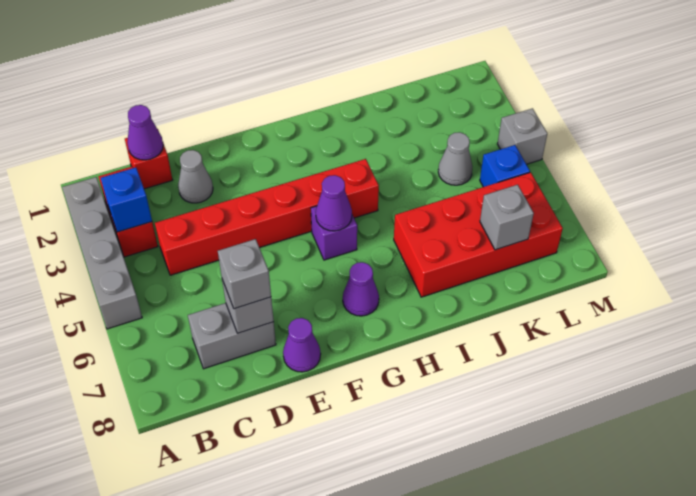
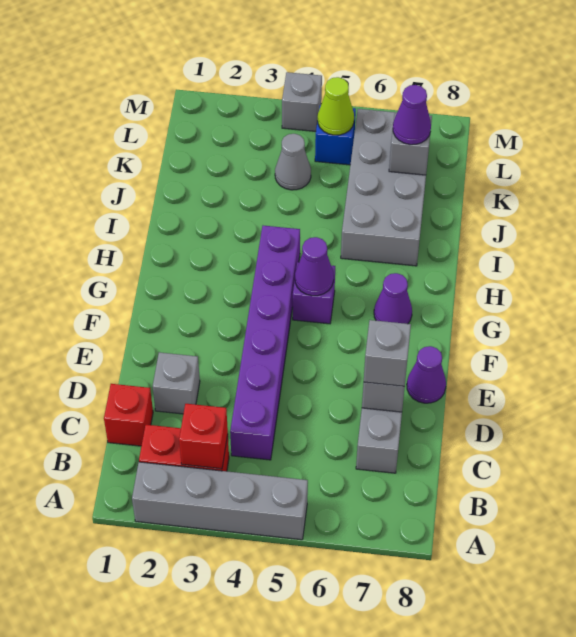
blue brick B3 level 2 -> red brick B3 level 2
purple cone C1 level 2 -> purple cone K7 level 3
red brick C4:H4 level 1 -> purple brick C4:H4 level 1
grey cone D2 level 1 -> grey brick D2 level 1
red brick I6:L7 level 1 -> grey brick I6:L7 level 1
none -> lime cone L5 level 2

